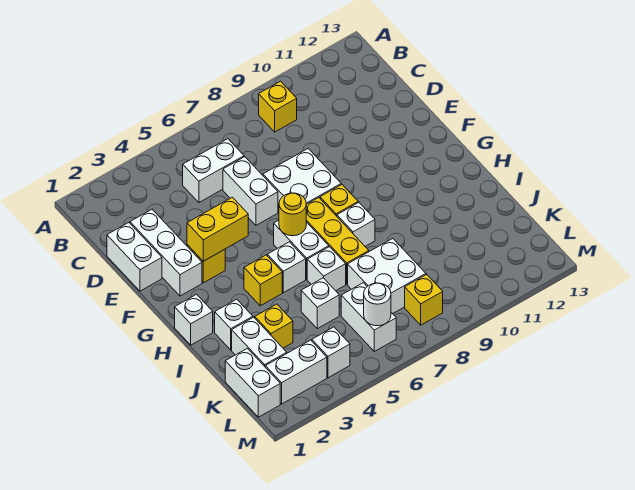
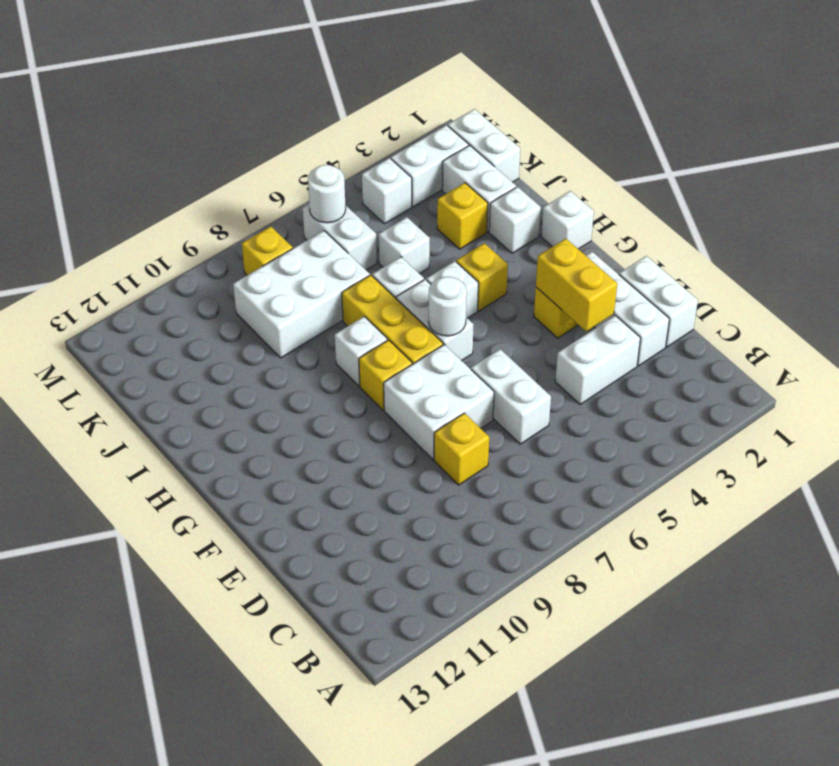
yellow brick B9 level 1 -> yellow brick D8 level 1
white brick C5:C6 level 1 -> white brick D3:D4 level 1
yellow brick F3:F4 level 2 -> yellow brick E3:F3 level 2
yellow round brick G6 level 2 -> white round brick G6 level 2
white brick J7:K8 level 1 -> white brick J7:K9 level 1

